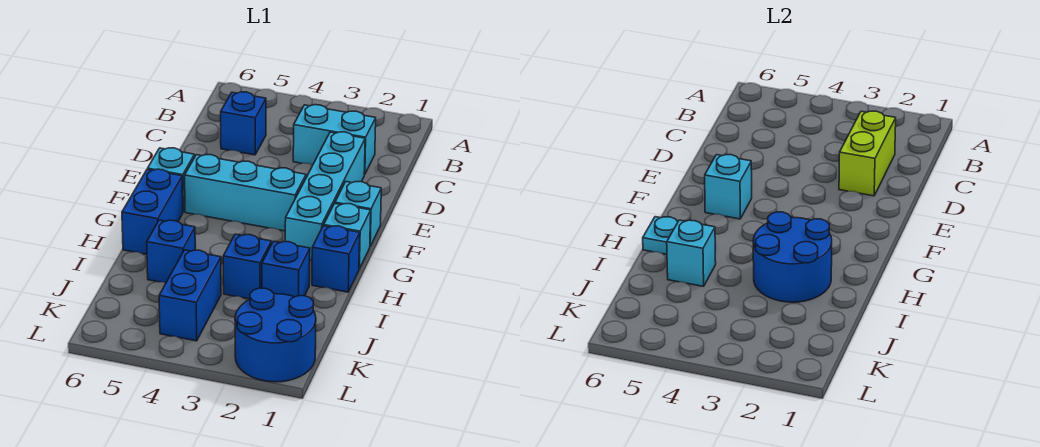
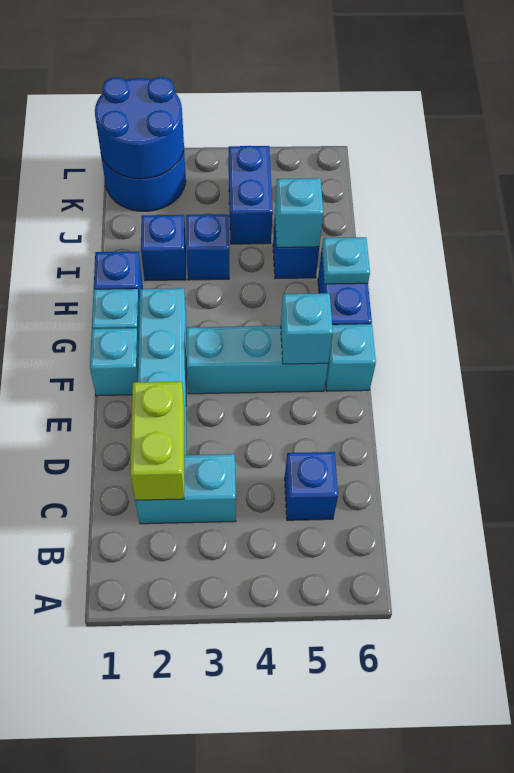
blue round brick H2:I3 level 2 -> blue round brick K1:L2 level 2

